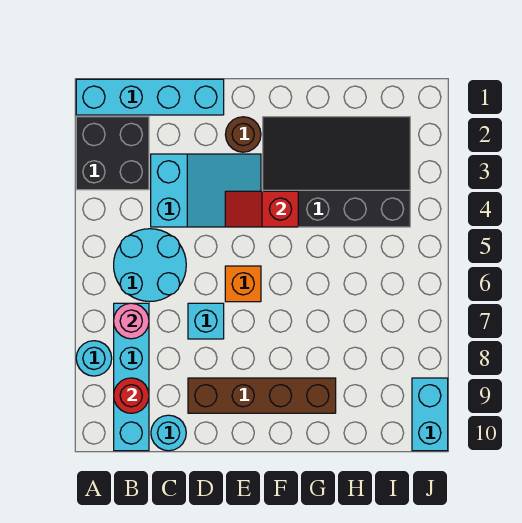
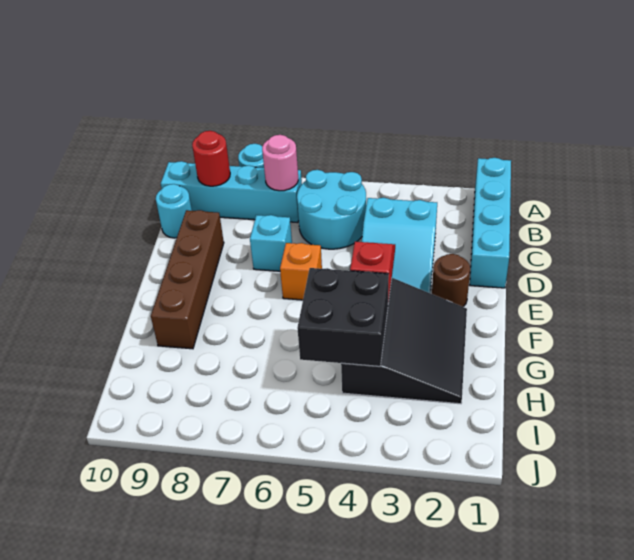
black brick A2:B3 level 1 -> black brick G4:H5 level 2
black slope F2:I4 level 1 top 4 -> black slope F2:H4 level 1 top 4
cyan brick J9:J10 level 1 -> none

